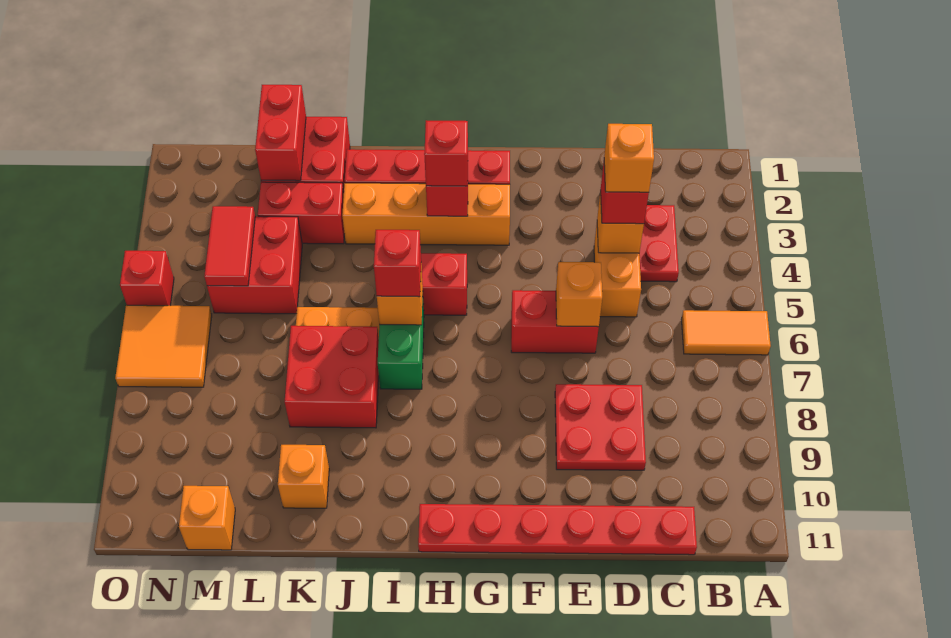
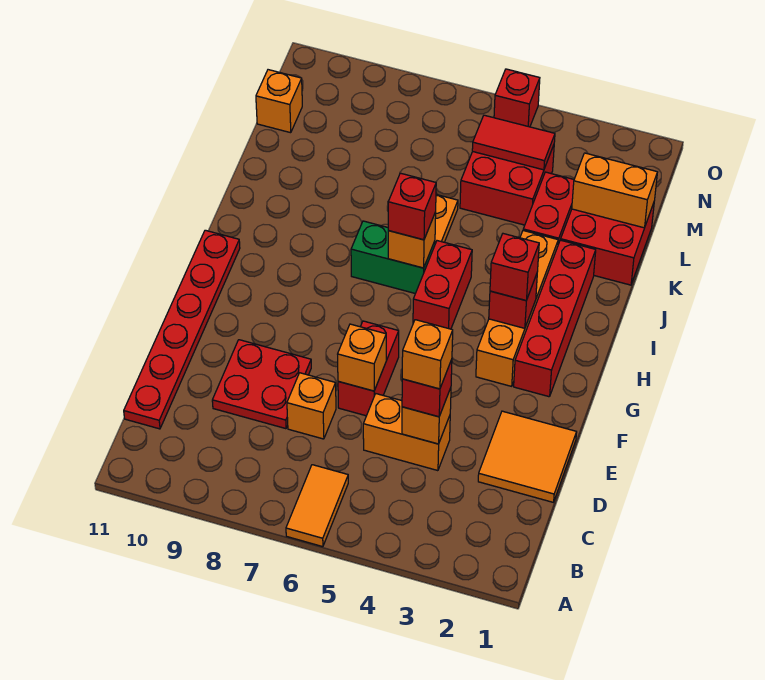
red plate C3:C4 level 1 -> none
red brick J7:K8 level 1 -> none
orange brick K10 level 1 -> orange brick D7 level 1
red brick L1:L2 level 2 -> orange brick L1:L2 level 2
orange tile N6:O7 level 1 -> orange tile D1:E2 level 1

